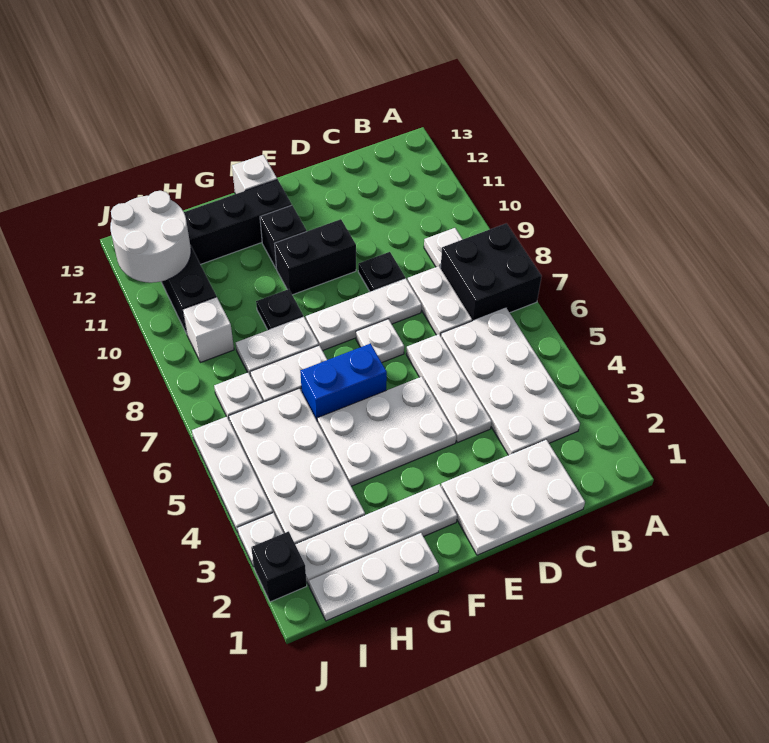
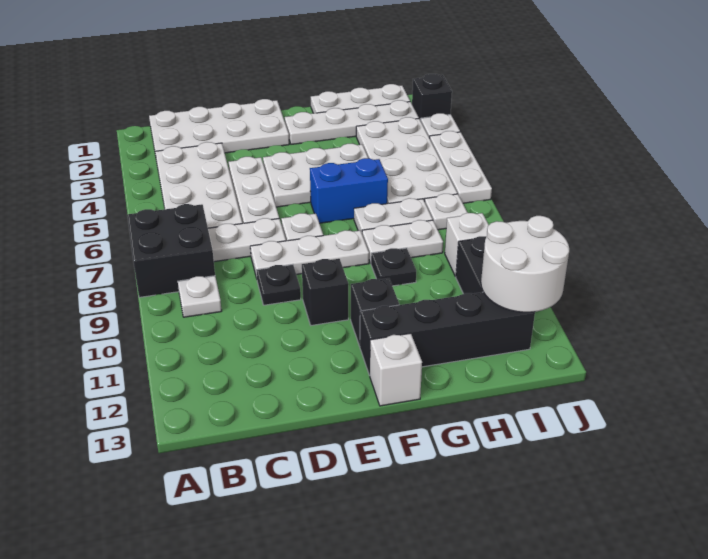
white plate C1:E2 level 1 -> white plate B1:E2 level 1
white plate C7:C8 level 1 -> white plate C7:D7 level 1
black brick E10:F10 level 1 -> black brick E10 level 1

